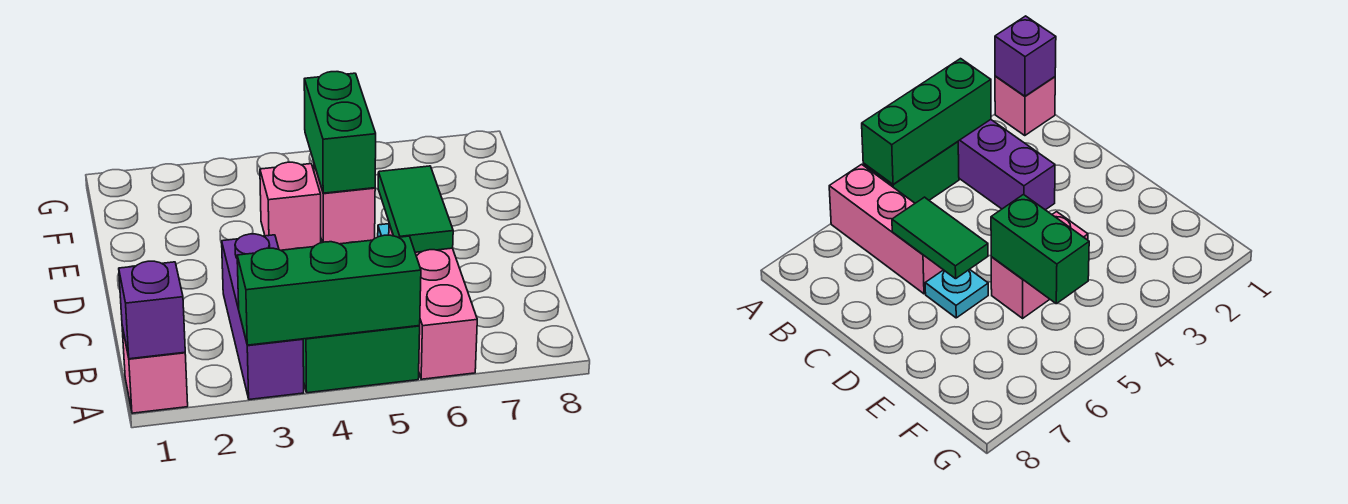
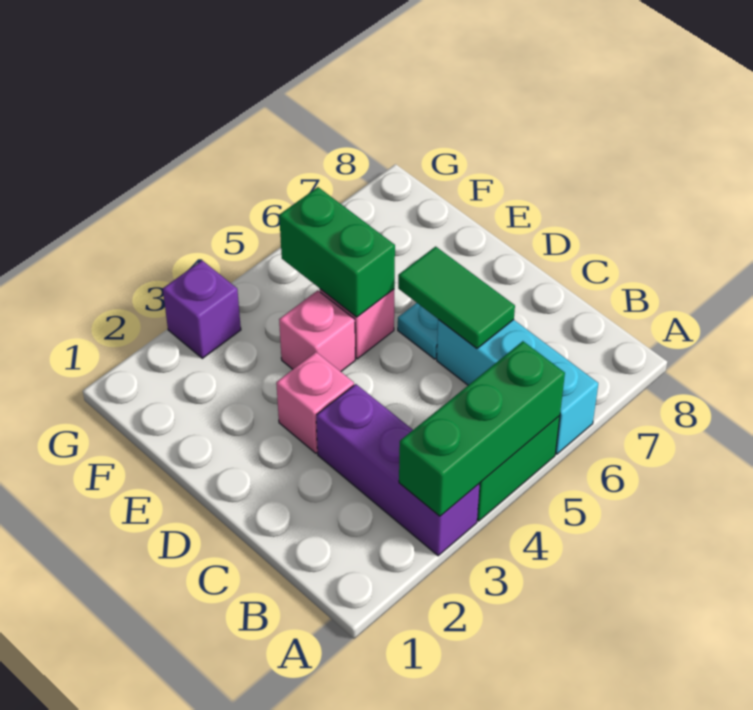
pink brick A1 level 1 -> pink brick D3 level 1
purple brick A1 level 2 -> purple brick G3 level 1
pink brick A6:C6 level 1 -> cyan brick A6:C6 level 1

